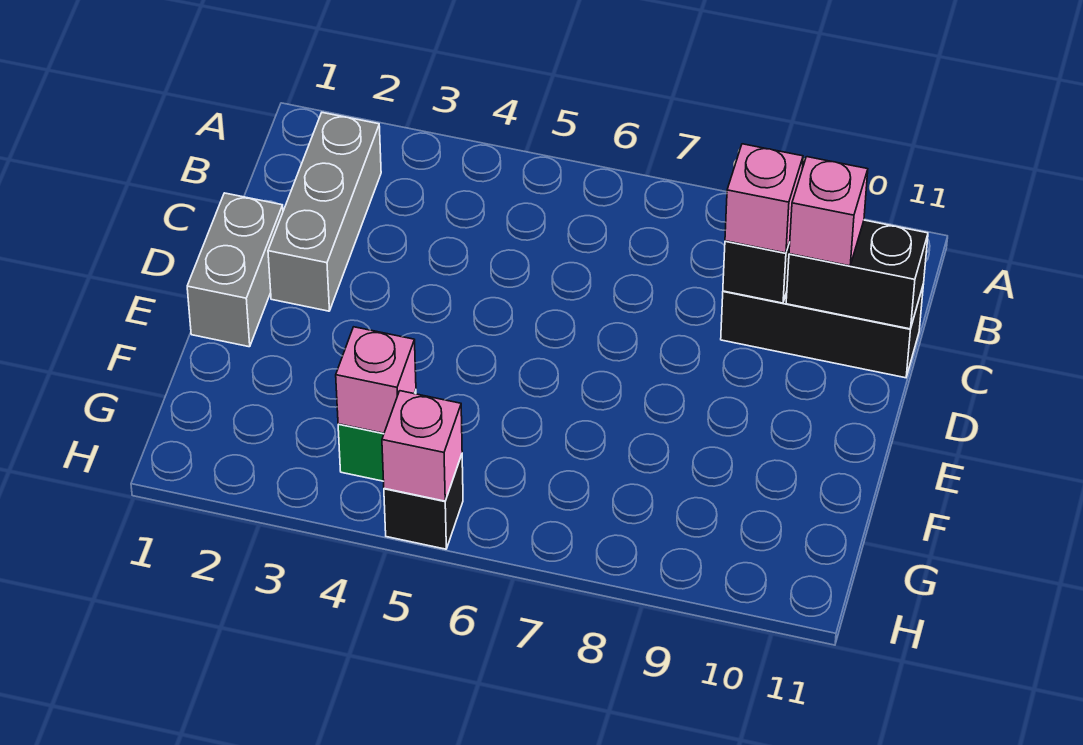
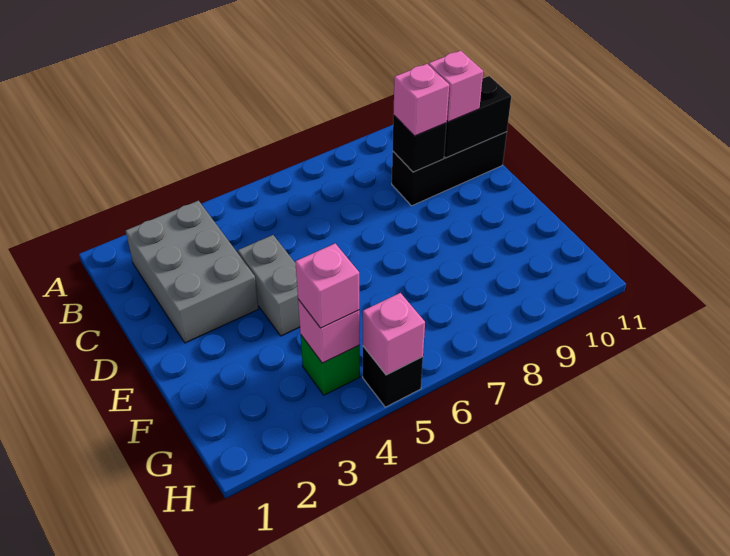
grey brick B2:D2 level 1 -> grey brick B2:D3 level 1
grey brick D1:E1 level 1 -> grey brick D4:E4 level 1
none -> pink brick G4 level 3

